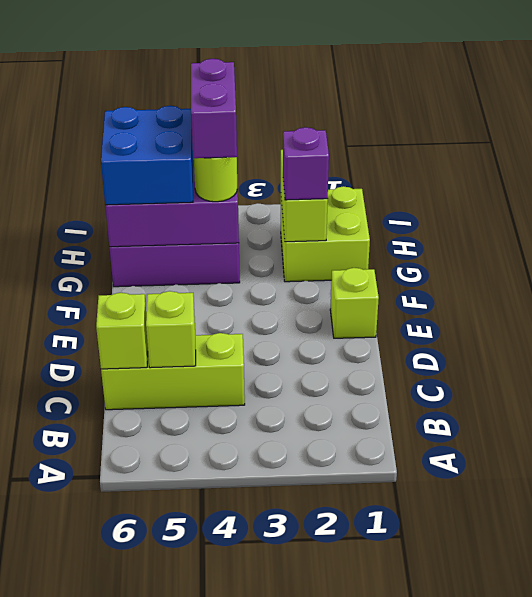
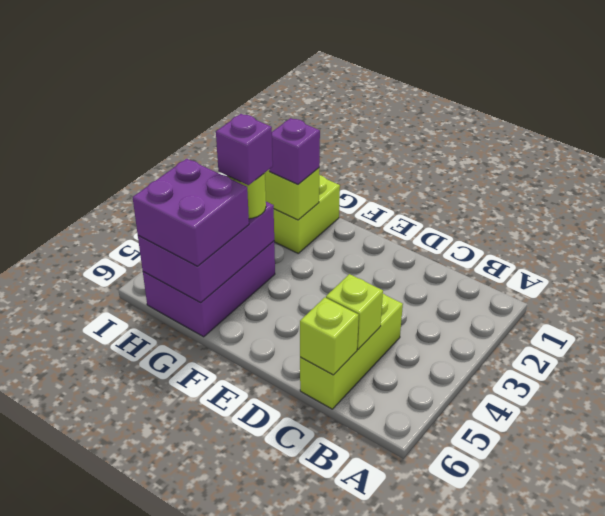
lime brick E1 level 1 -> none
purple brick G4:H4 level 4 -> purple brick G4 level 4
blue brick G5:H6 level 3 -> purple brick G5:H6 level 3

